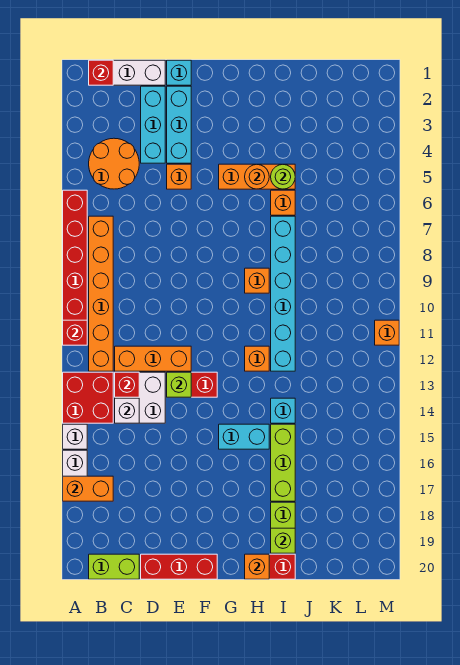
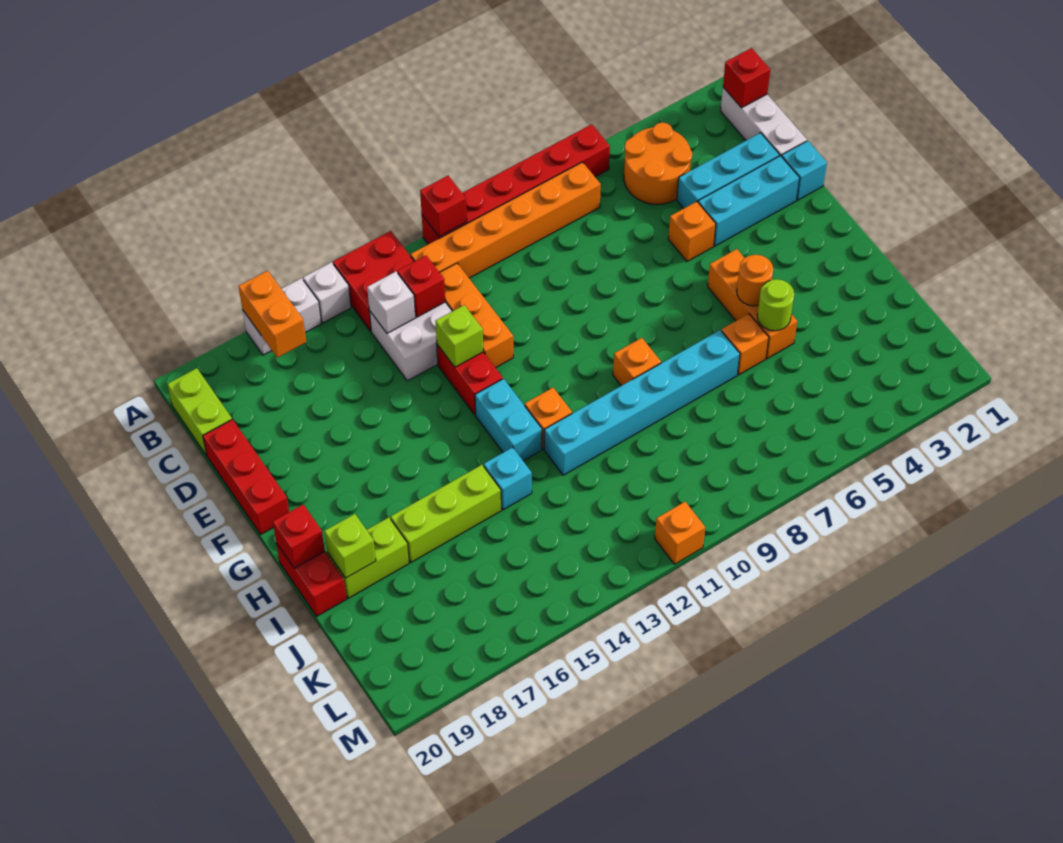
cyan brick G15:H15 level 1 -> cyan brick G13:H13 level 1
orange brick H20 level 2 -> red brick H20 level 2

